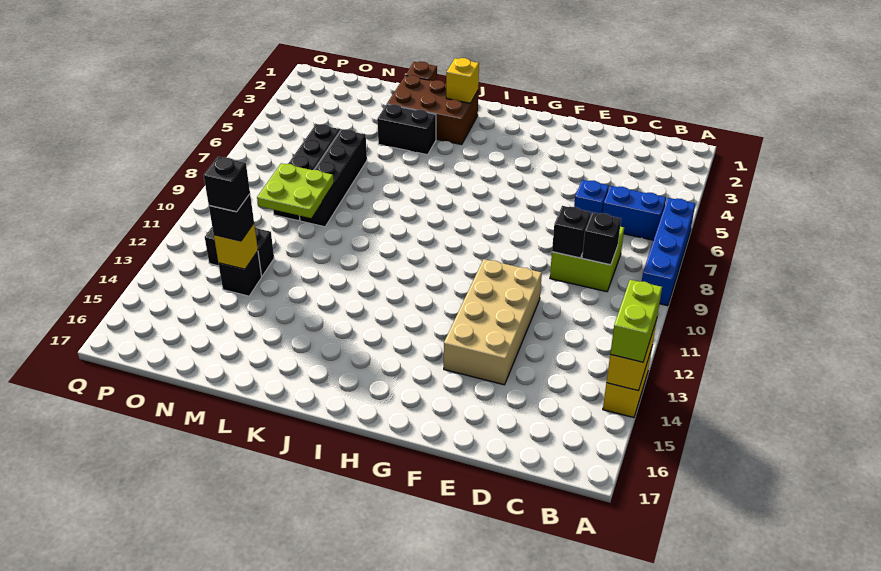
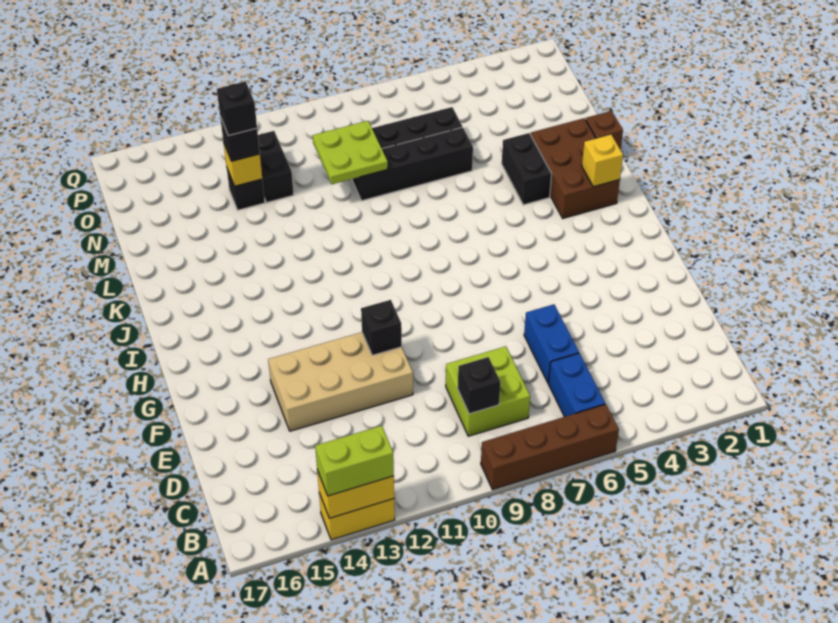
blue brick A6:A9 level 1 -> brown brick A6:A9 level 1
blue brick D6 level 1 -> blue brick D6:E6 level 1
black brick D9 level 2 -> black brick F11 level 2

